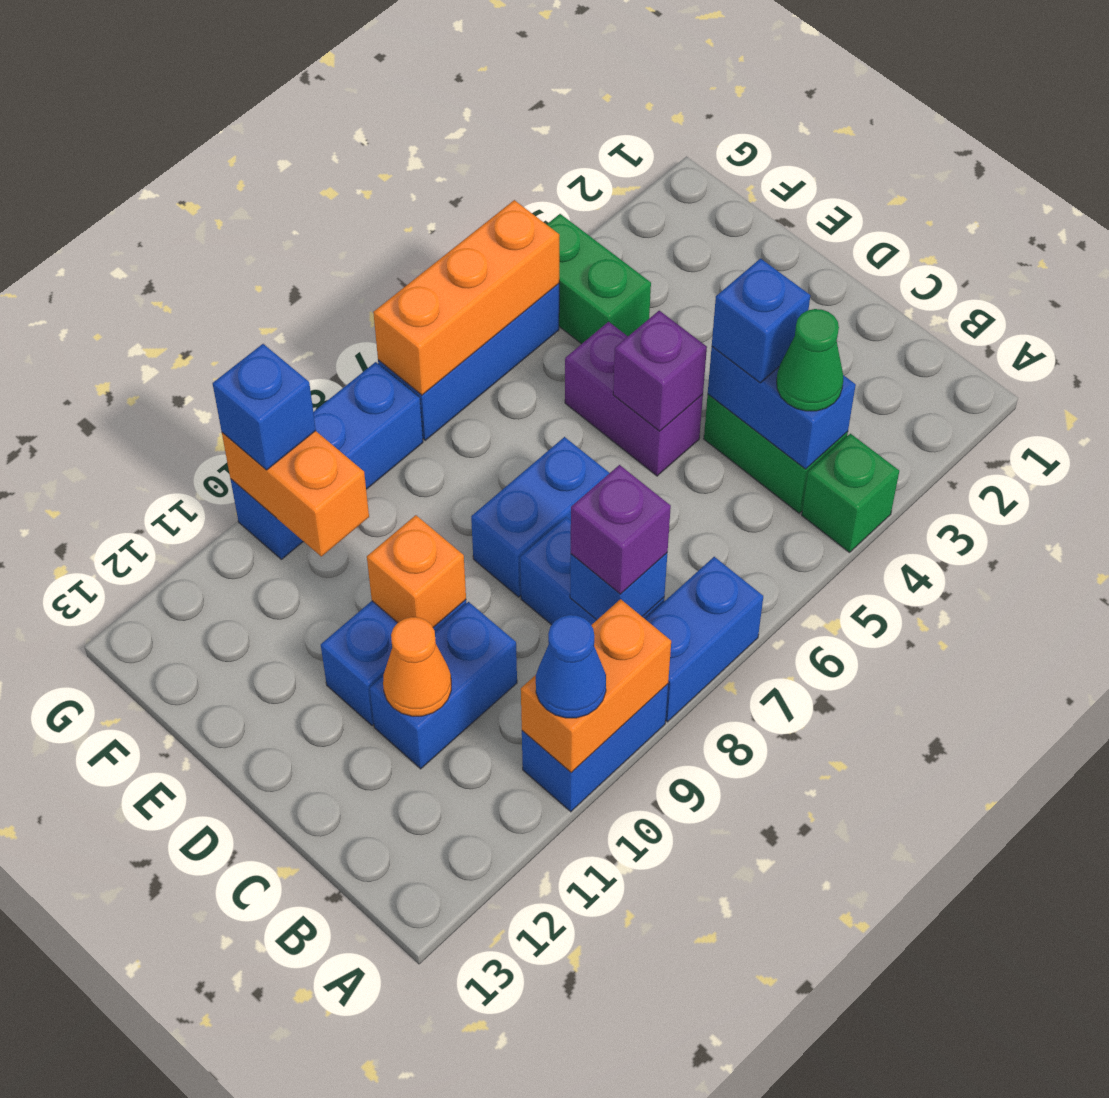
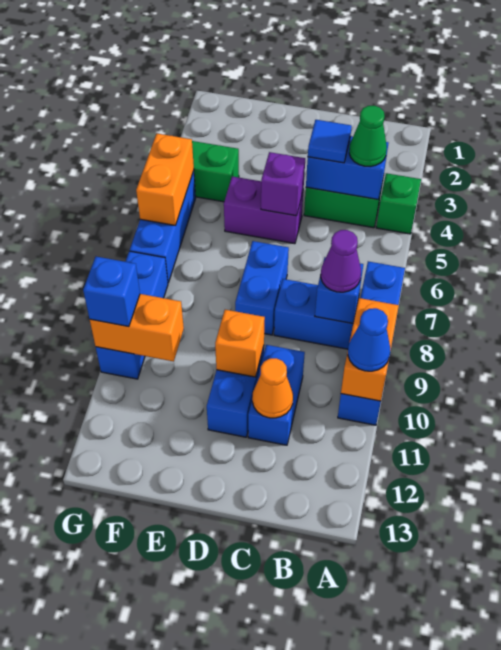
purple brick B8 level 3 -> purple cone B8 level 3
blue brick C4 level 3 -> blue tile C4 level 3
orange brick G5:G7 level 2 -> orange brick G5:G6 level 2

